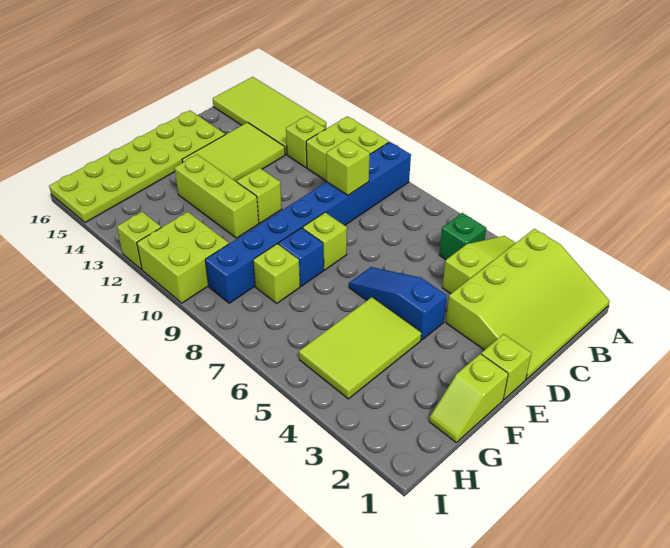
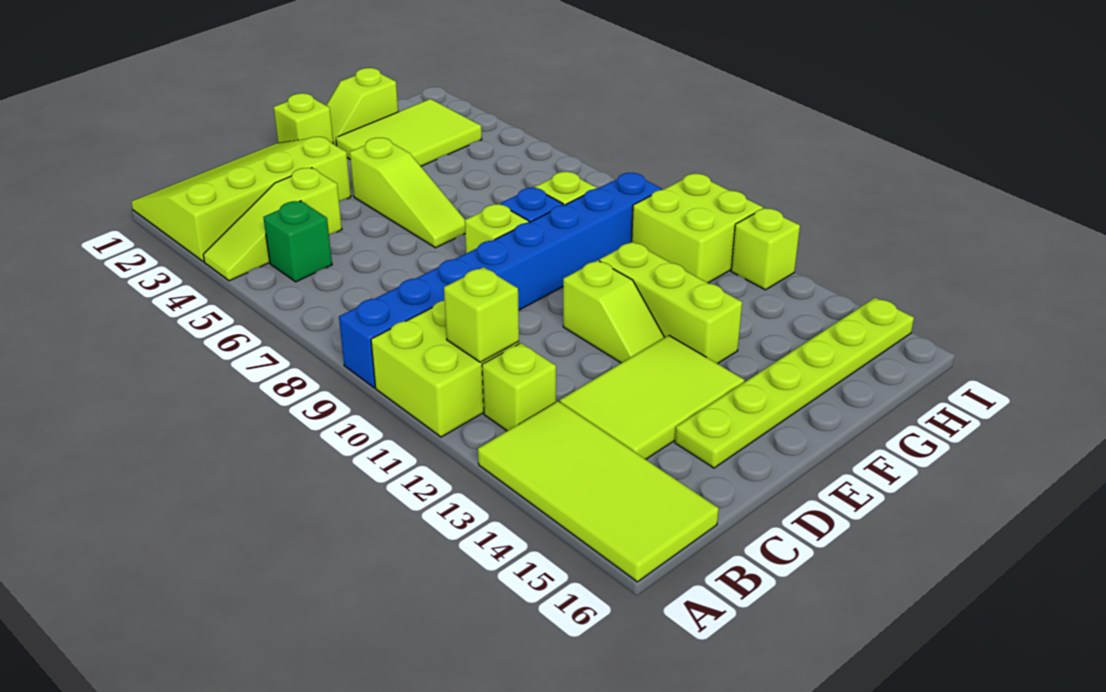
lime brick C9 level 2 -> lime brick B11 level 2
lime plate D15:I16 level 1 -> lime plate D15:I15 level 1
blue slope E4:E6 level 1 top 4 -> lime slope E4:E6 level 1 top 4
lime slope F1:G1 level 1 top F -> lime slope F1:G1 level 1 top G
lime tile F4:H5 level 1 -> lime tile F2:H3 level 1

